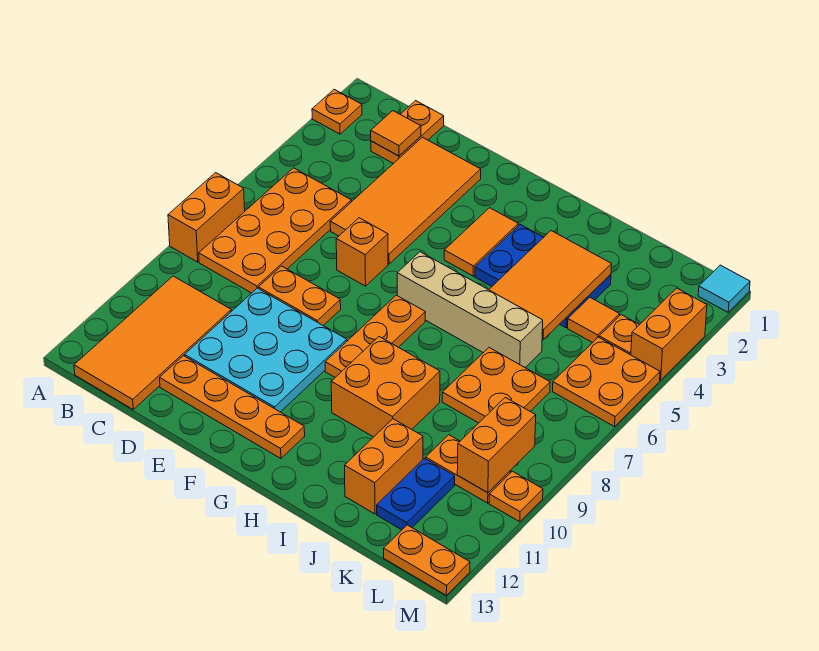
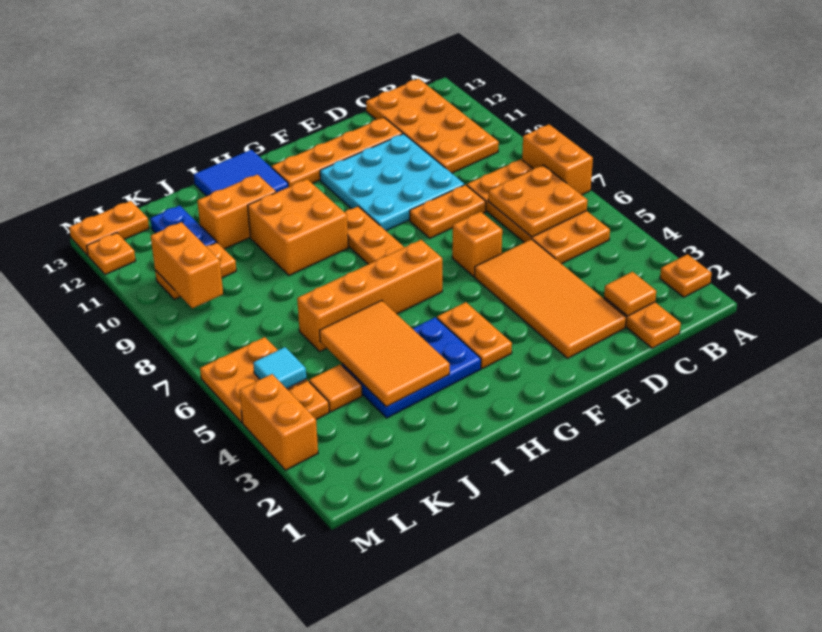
orange tile B10:C13 level 1 -> orange plate B10:C13 level 1
orange tile G3:G4 level 1 -> orange plate G3:G4 level 1
tan brick G6:J6 level 1 -> orange brick G6:J6 level 1
none -> blue tile H12:I13 level 1
orange plate J7:K8 level 1 -> orange plate B6:C7 level 2
orange brick J11:J12 level 1 -> orange brick I11:J11 level 1
cyan tile M1 level 1 -> cyan tile L5 level 2
orange plate M10 level 1 -> orange plate M12 level 1

